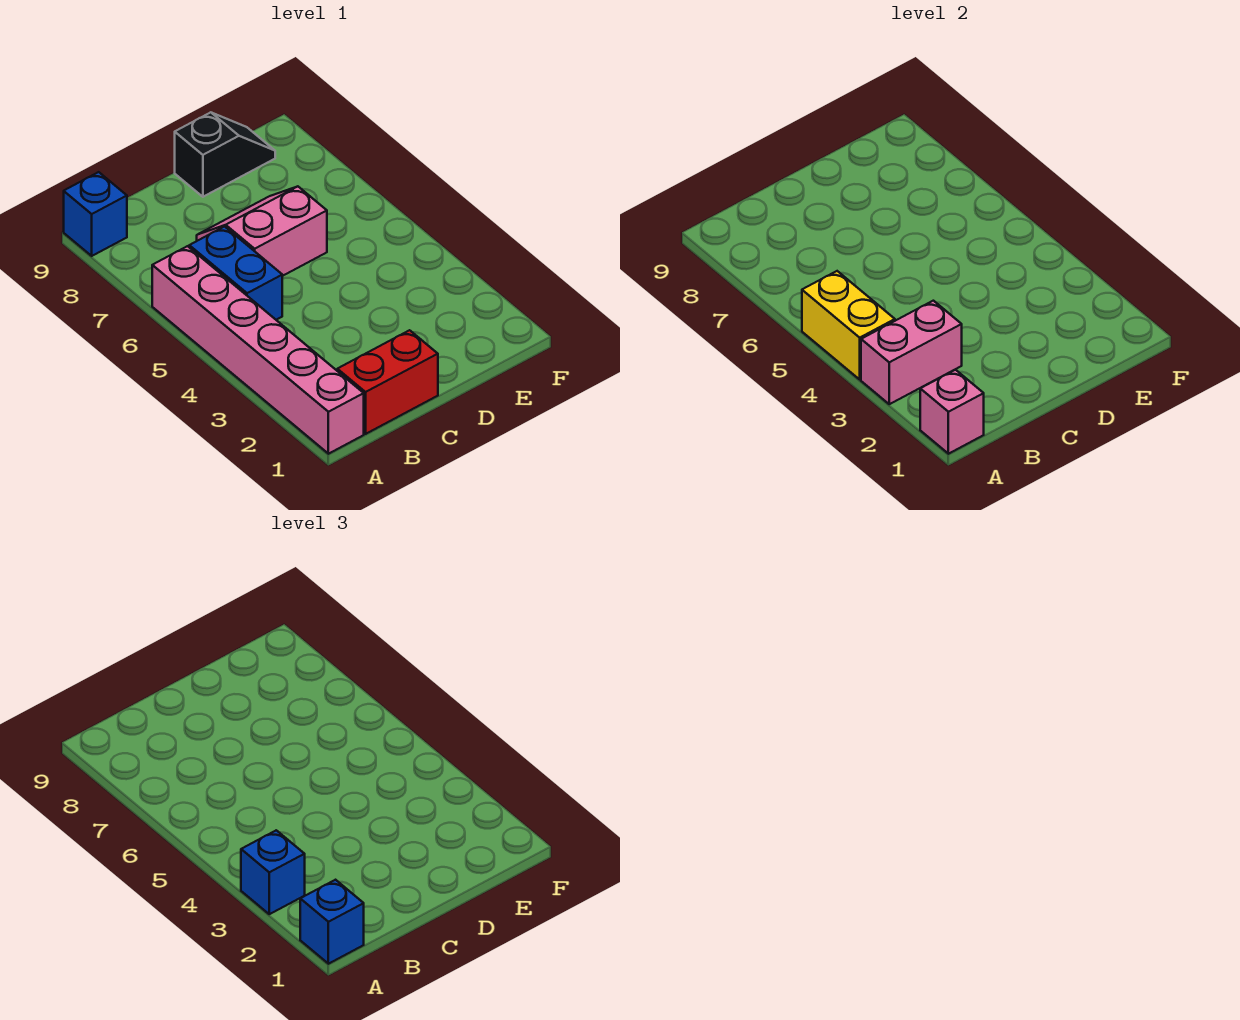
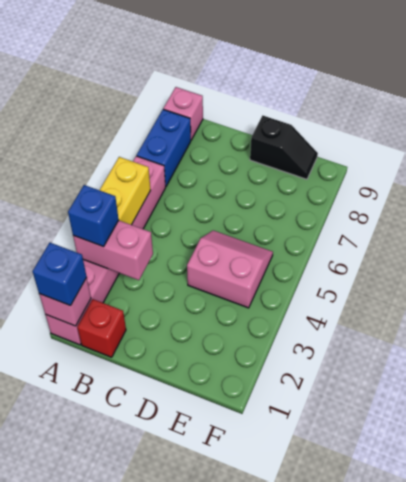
blue brick A9 level 1 -> pink brick A9 level 1
red brick B1:C1 level 1 -> red brick B1 level 1
blue brick B5:B6 level 1 -> blue brick A7:A8 level 1
pink slope C6:D7 level 1 top 6 -> pink slope D4:E5 level 1 top 4

